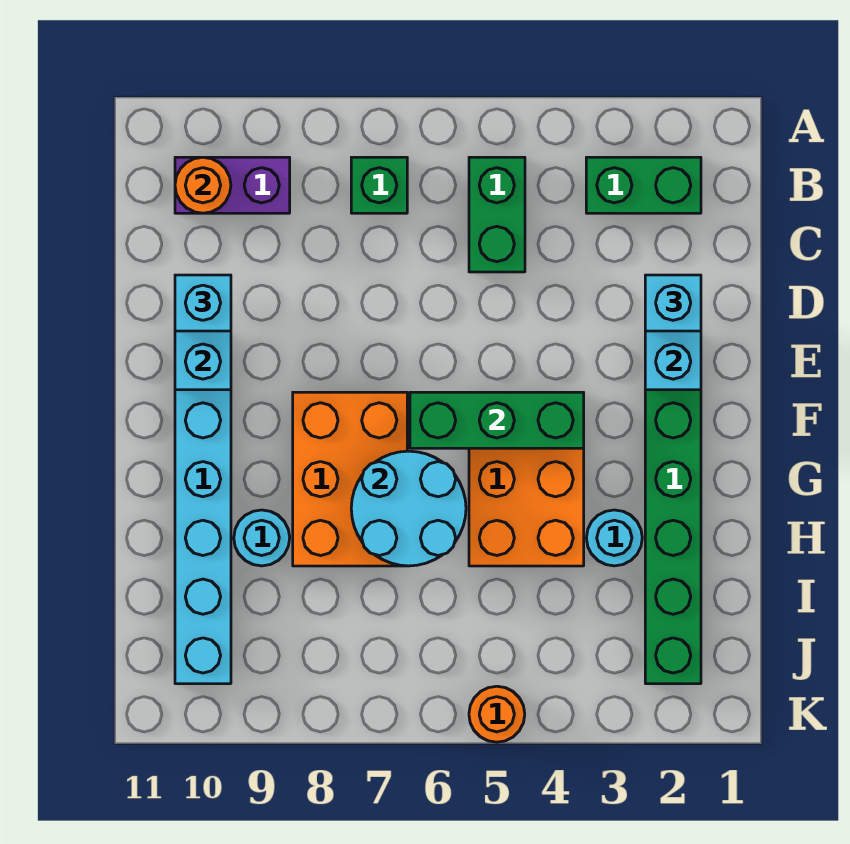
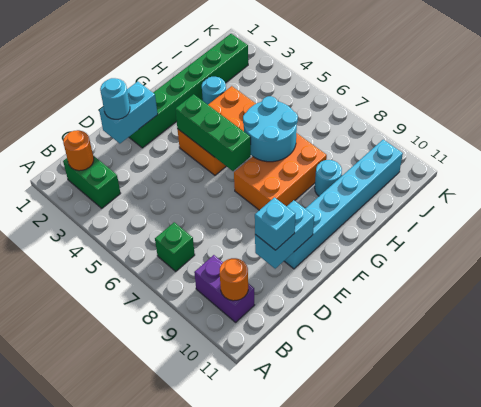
green brick B5:C5 level 1 -> none
cyan brick D2 level 3 -> cyan round brick D2 level 3
orange round brick K5 level 1 -> orange round brick B2 level 2

